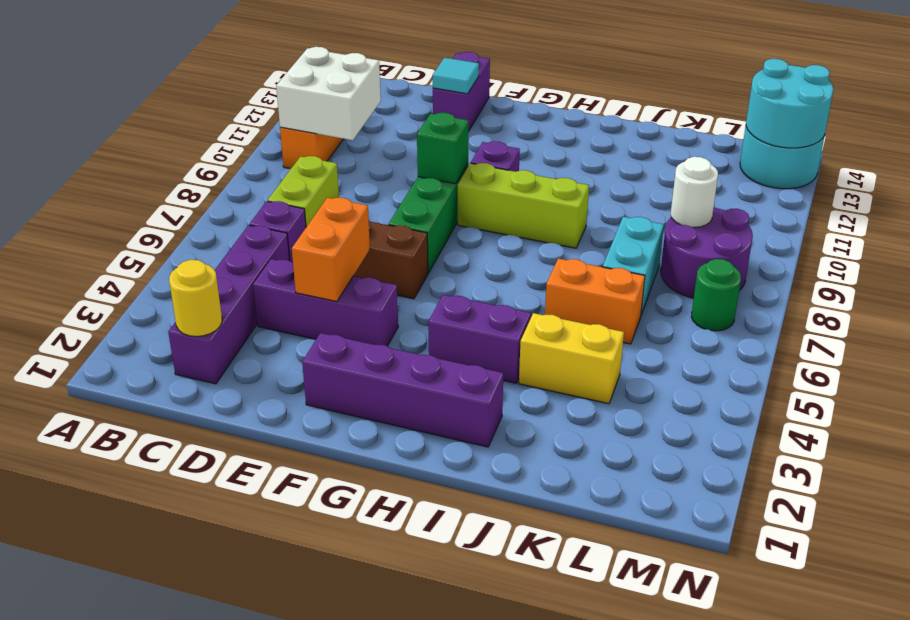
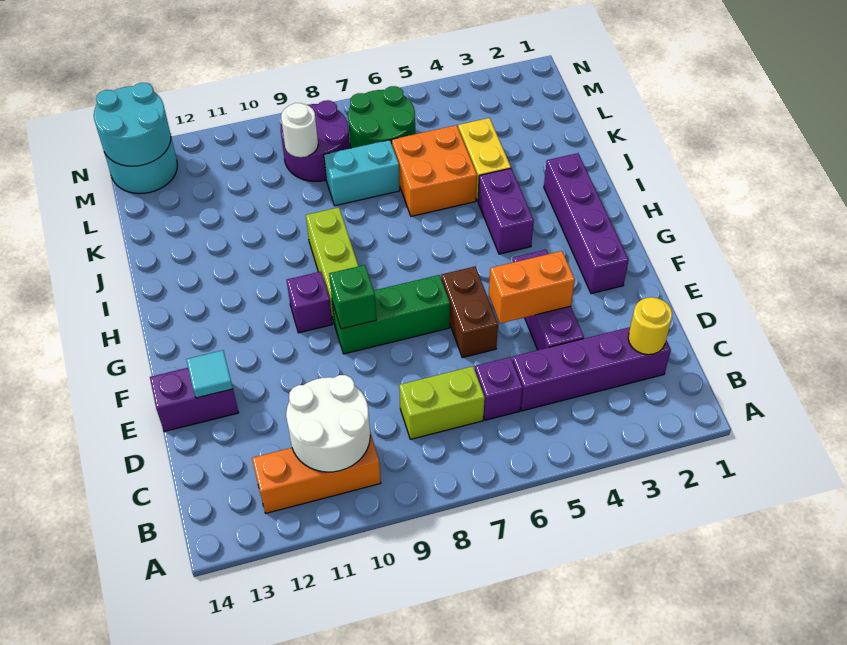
white brick B10:C11 level 2 -> white round brick B10:C11 level 2
orange brick J6:K6 level 1 -> orange brick J5:K6 level 1
green round brick M7 level 1 -> green round brick L6:M7 level 1

